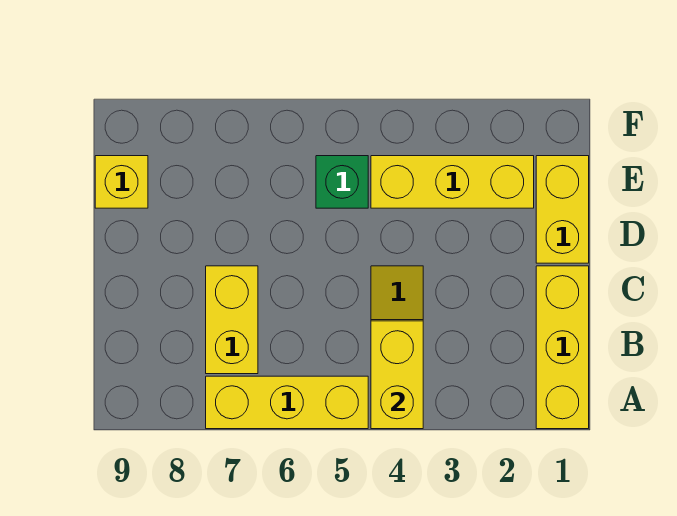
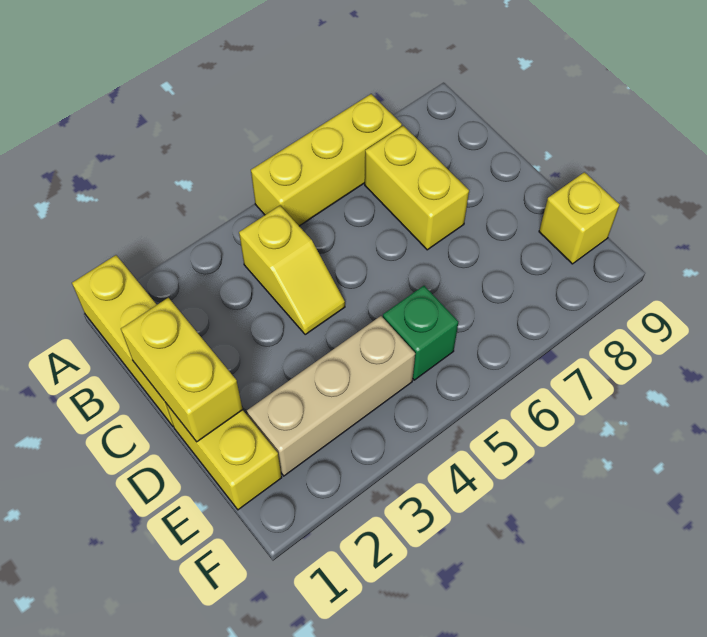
yellow brick A4:B4 level 2 -> yellow brick C1:D1 level 2
yellow brick E2:E4 level 1 -> tan brick E2:E4 level 1

